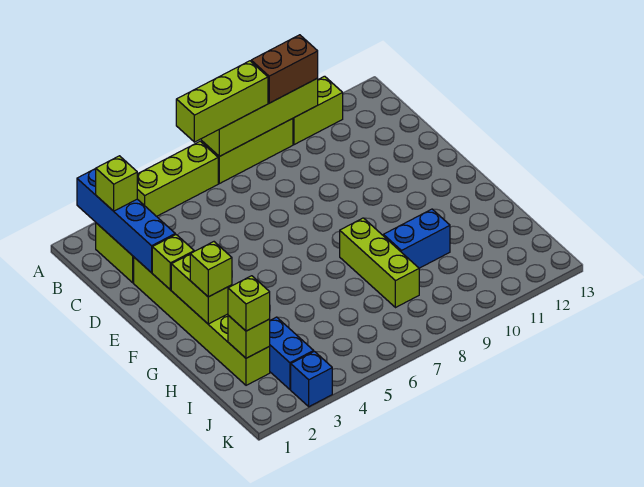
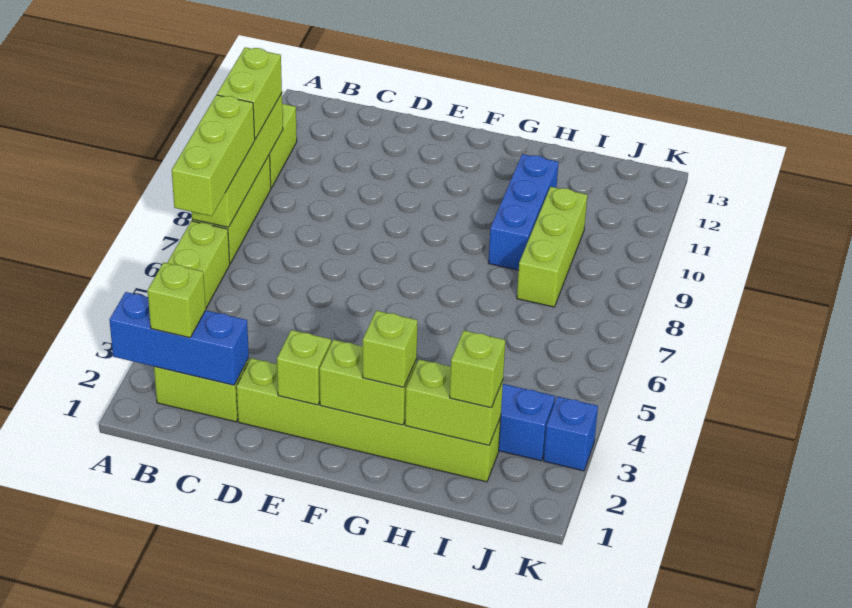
blue brick A2:D2 level 2 -> blue brick A2:C2 level 2
brown brick A9:A10 level 3 -> lime brick A9:A10 level 3
lime brick G8:I8 level 1 -> lime brick I8:I10 level 1
blue brick H9:H10 level 1 -> blue brick H9:H11 level 1
lime brick I2 level 2 -> lime brick H2:I2 level 2

